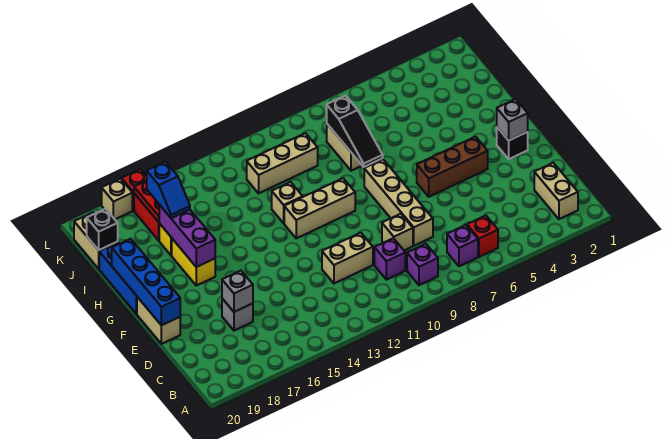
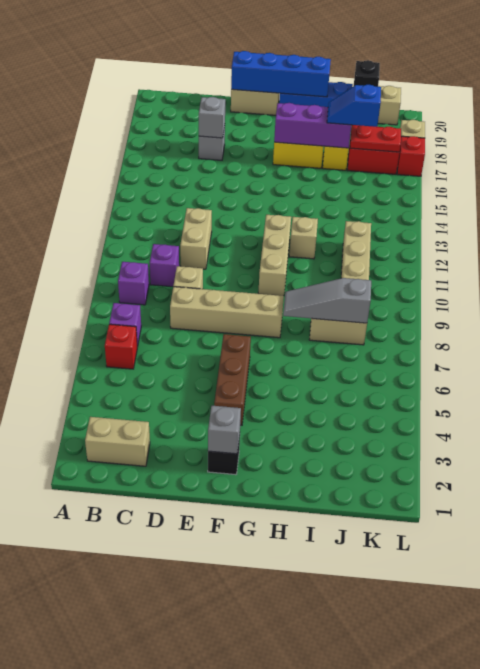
black slope H8:J8 level 2 top J -> grey slope H8:J8 level 2 top J

